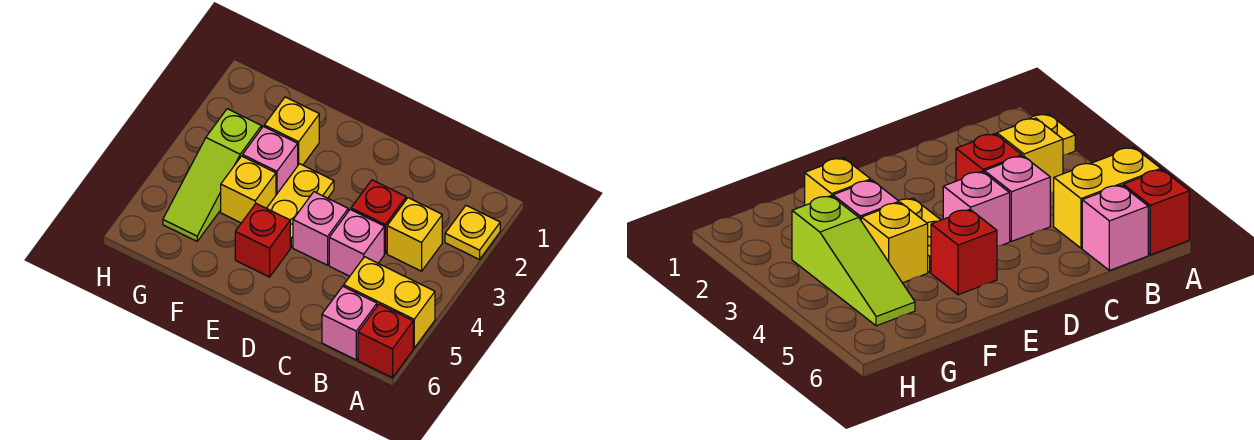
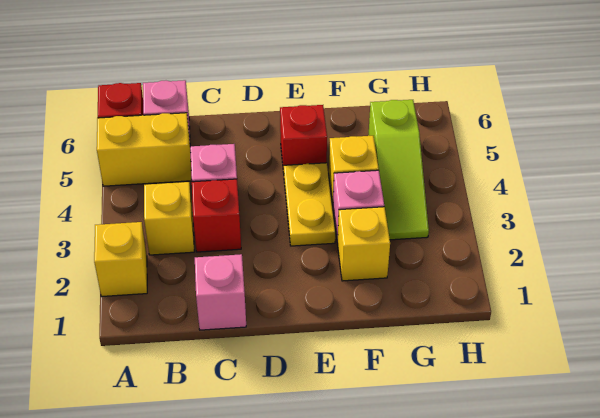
yellow plate A2 level 1 -> yellow brick A2 level 1
pink brick D4 level 1 -> pink brick C1 level 1
lime slope G3:G5 level 1 top 3 -> lime slope G3:G5 level 1 top 5

